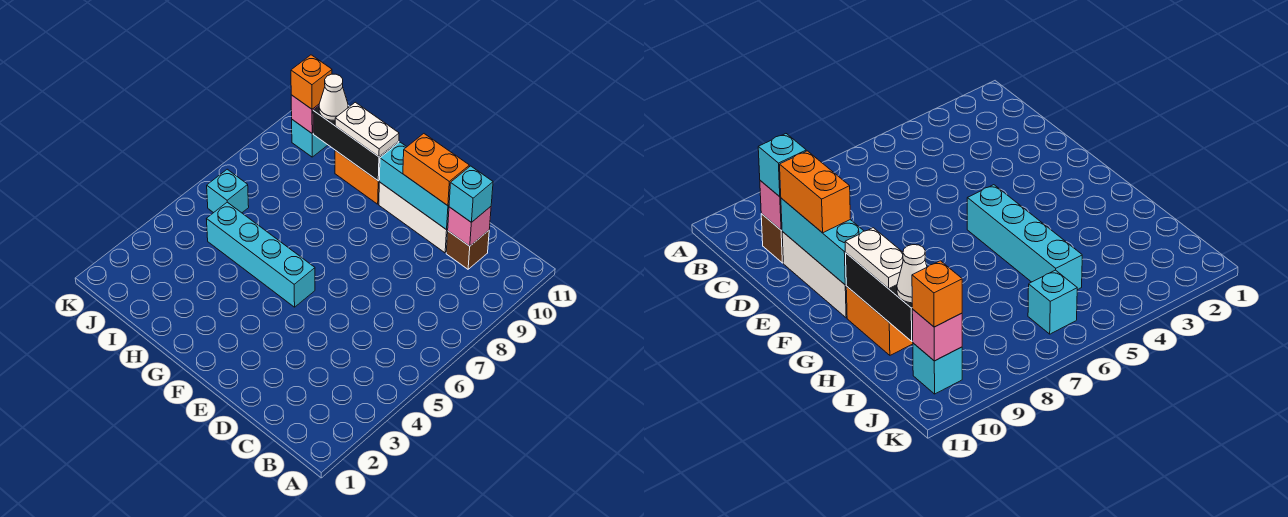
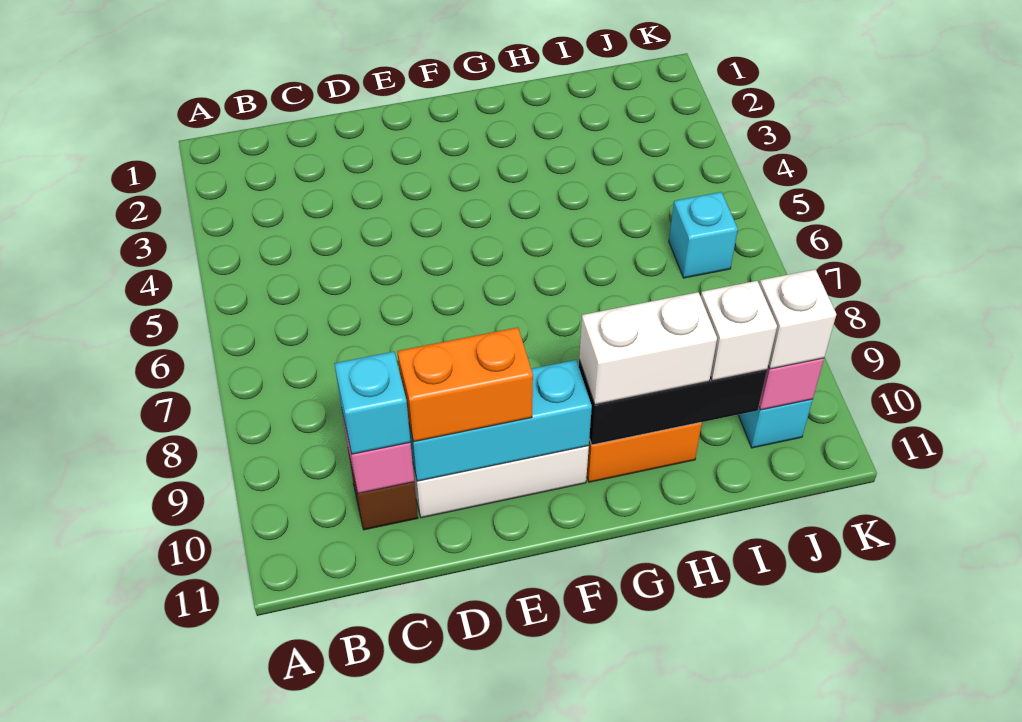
cyan brick F5:I5 level 1 -> none
white plate G10:H10 level 3 -> white brick G10:H10 level 3
white cone I10 level 3 -> white brick I10 level 3
orange brick J10 level 3 -> white brick J10 level 3

